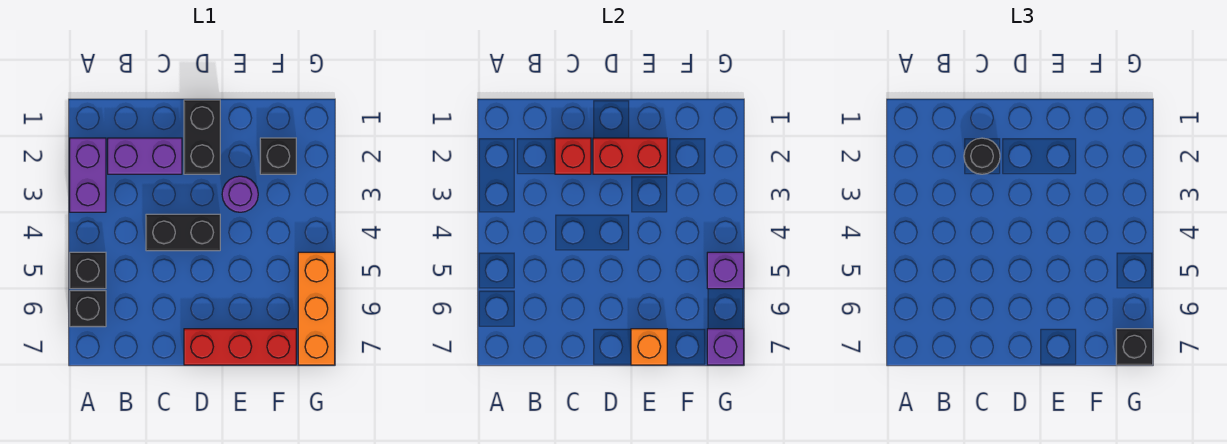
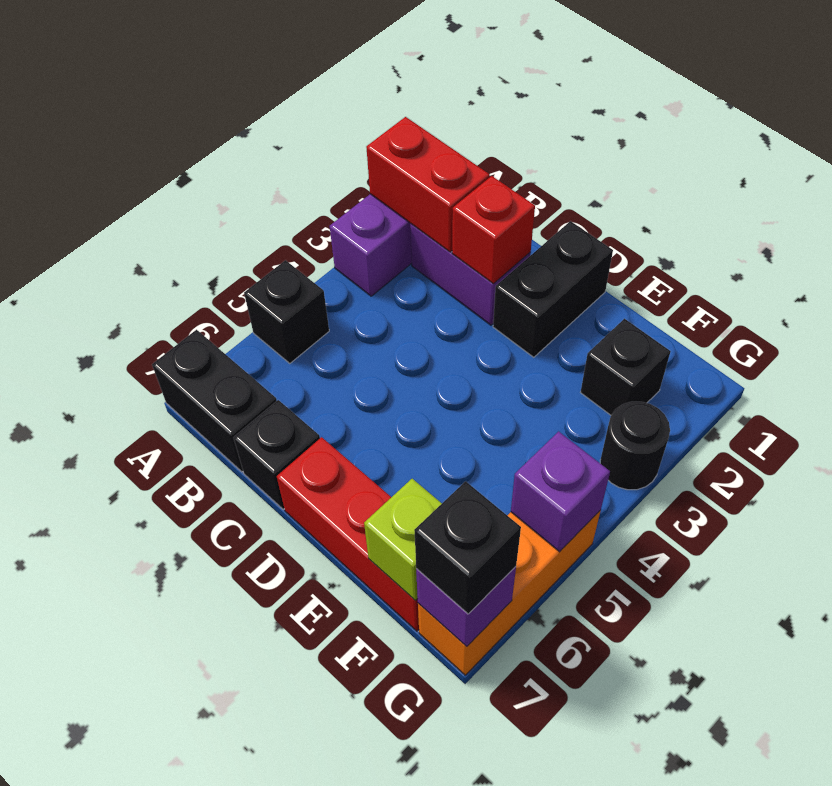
black brick A6 level 1 -> black brick C7 level 1
black round brick C2 level 3 -> black round brick G3 level 1
black brick C4:D4 level 1 -> black brick A7:B7 level 1
red brick D2:E2 level 2 -> red brick A2:B2 level 2
purple round brick E3 level 1 -> none
orange brick E7 level 2 -> none
none -> lime brick F7 level 2

